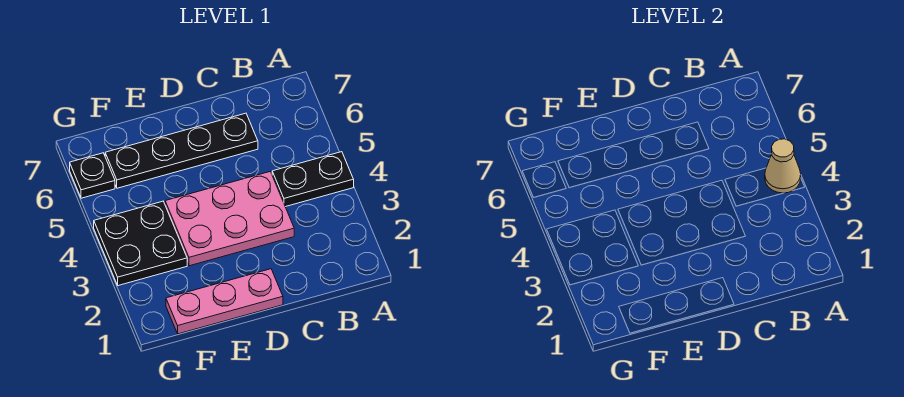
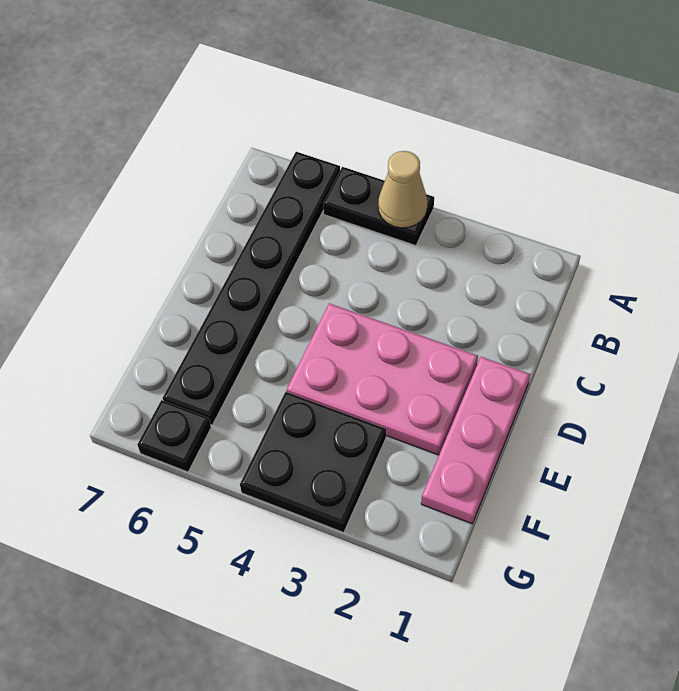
black plate A4:B4 level 1 -> black plate A4:A5 level 1
pink plate C3:E4 level 1 -> pink plate D2:E4 level 1
black plate C6:F6 level 1 -> black plate A6:F6 level 1

